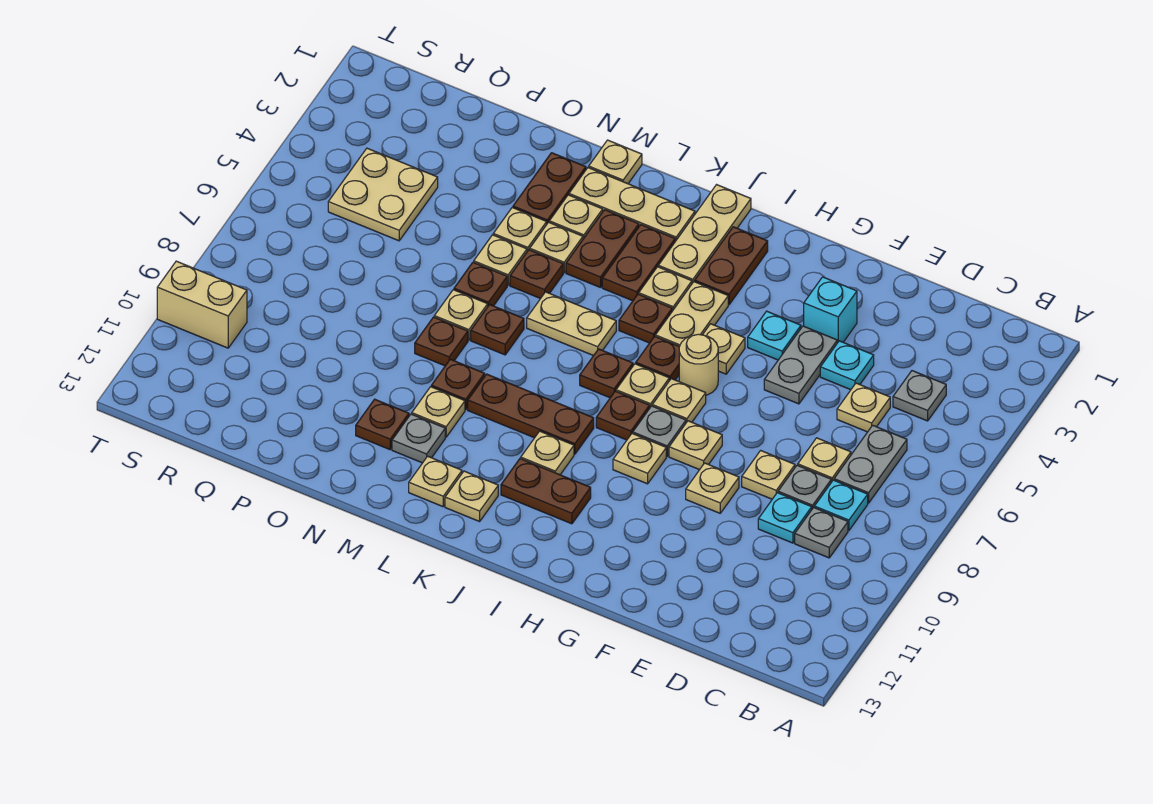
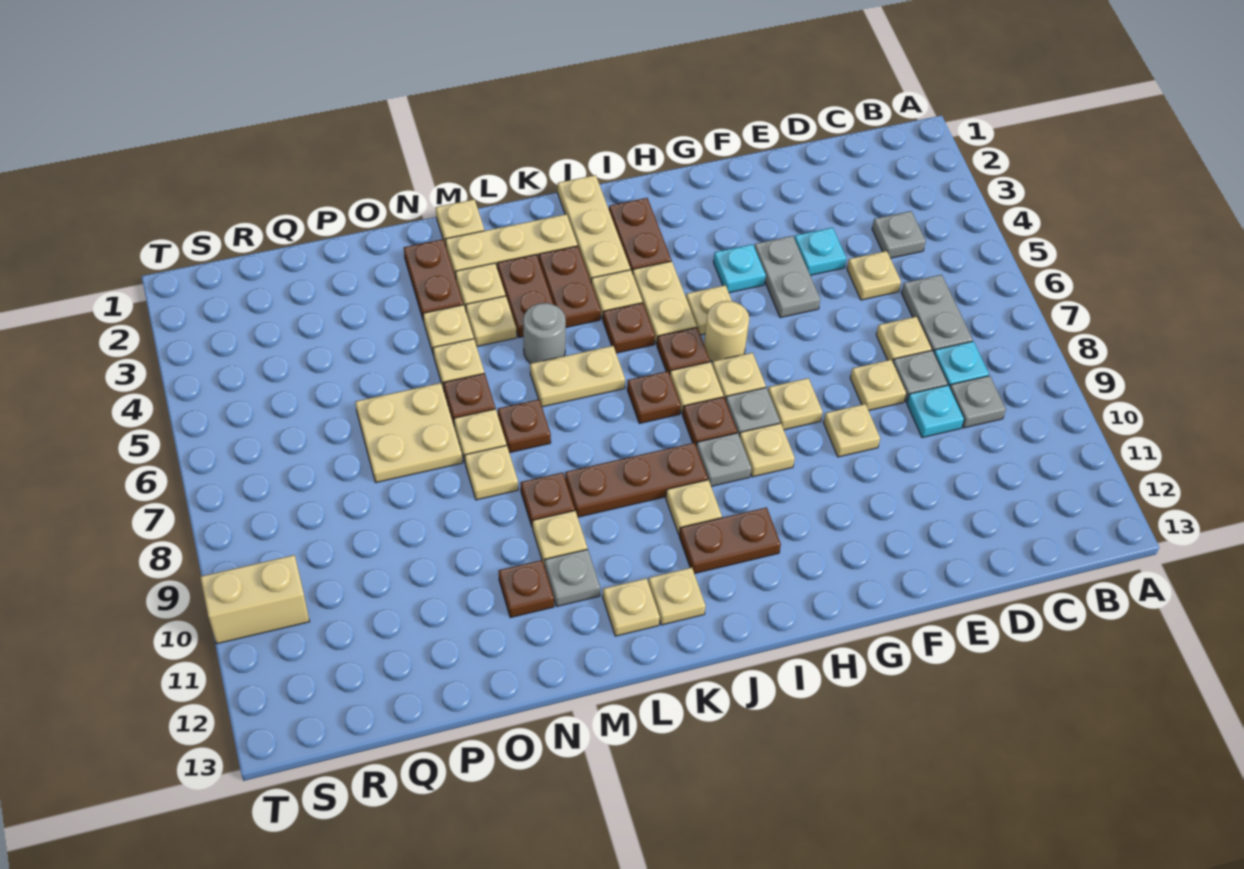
cyan brick F3 level 1 -> none
none -> grey plate I9 level 1
none -> grey round brick L5 level 1
brown plate M5 level 1 -> none
brown plate N8 level 1 -> tan plate N8 level 1
tan plate Q4:R5 level 1 -> tan plate O6:P7 level 1

